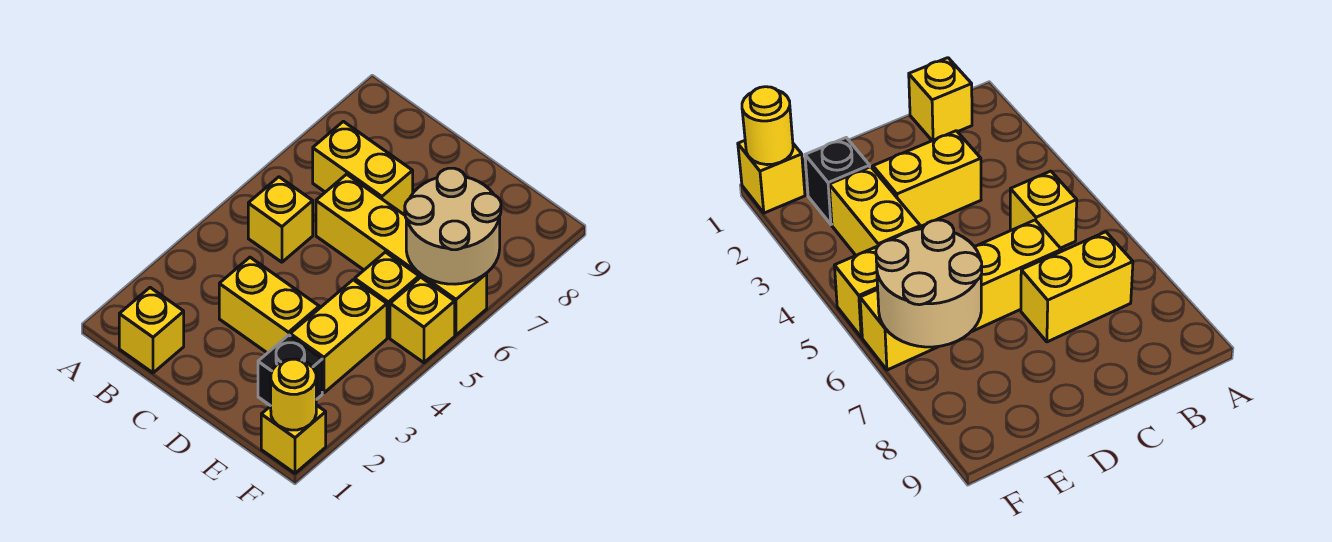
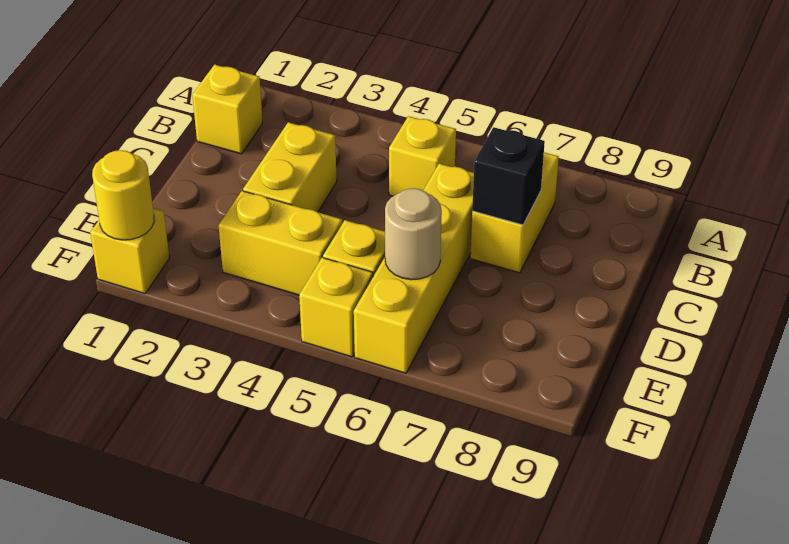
black brick E2 level 1 -> black brick C7 level 2
tan round brick E6:F7 level 2 -> tan round brick E6 level 2

